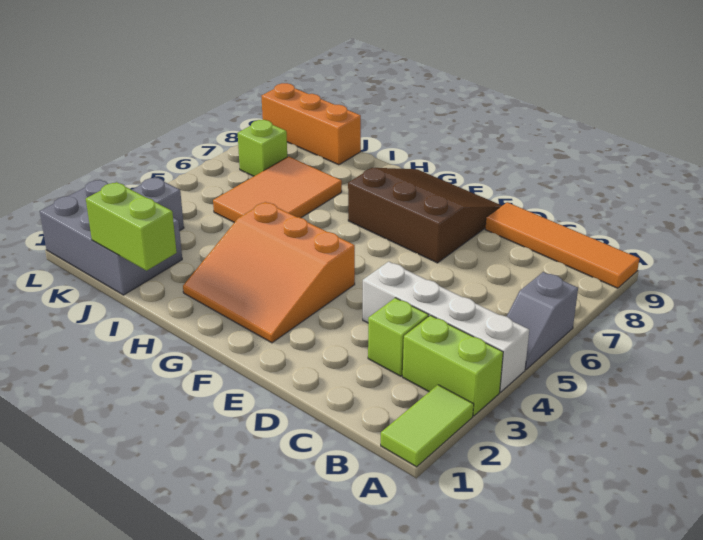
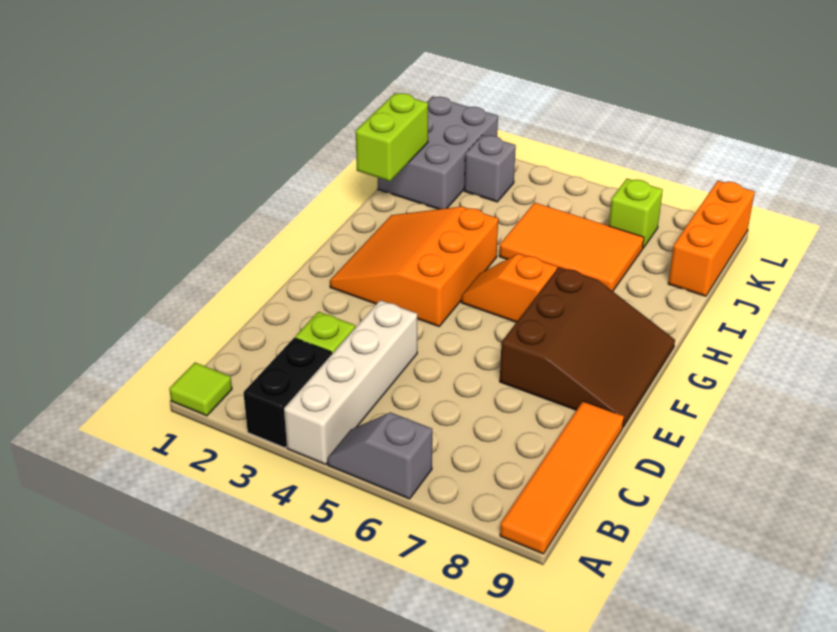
lime tile A1:A2 level 1 -> lime tile A1 level 1
lime brick A3:B3 level 1 -> black brick A3:B3 level 1
none -> orange slope G5:G6 level 1 top 6

